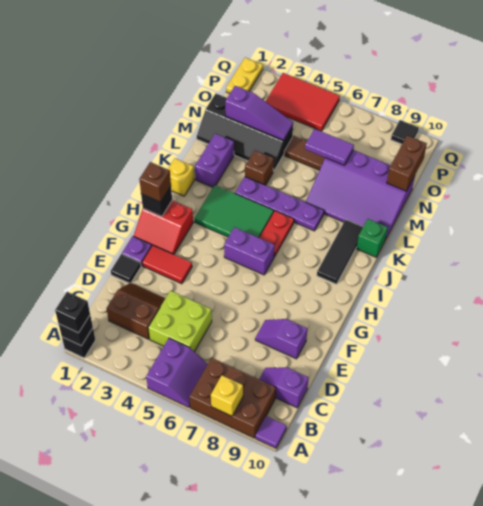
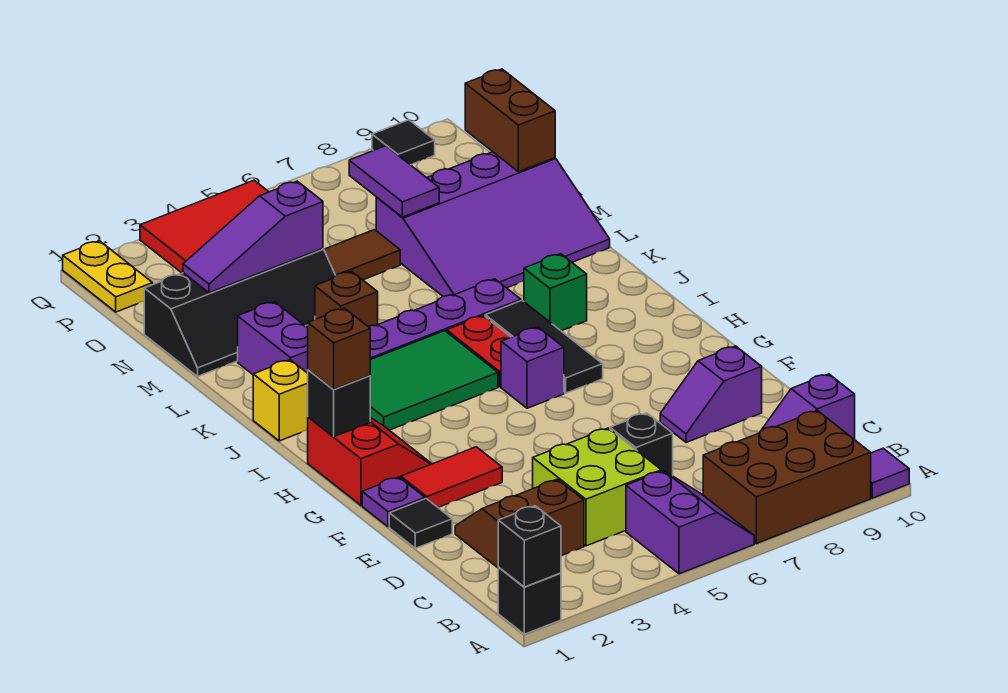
black brick A1 level 3 -> black brick D6 level 1
yellow brick A8 level 2 -> none
red slope G1:H2 level 1 top H -> red slope G1:H2 level 1 top 1
purple brick H5:H6 level 1 -> purple brick H6 level 1
black tile I9:K9 level 1 -> black tile H7:J7 level 1
green brick K10 level 1 -> green brick J8 level 1
purple slope N2:N4 level 2 top 2 -> purple slope N2:N4 level 2 top 4
purple tile N6:N7 level 2 -> purple tile N7:O7 level 2

